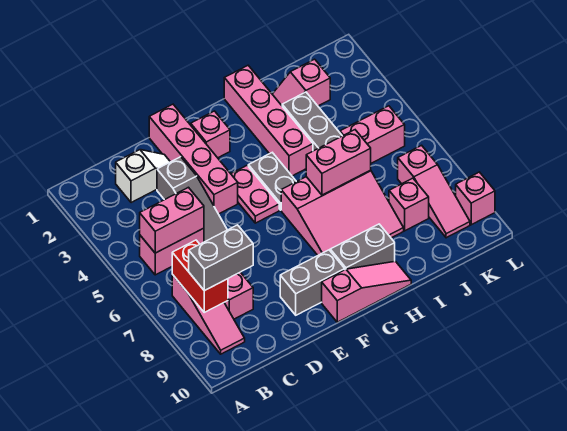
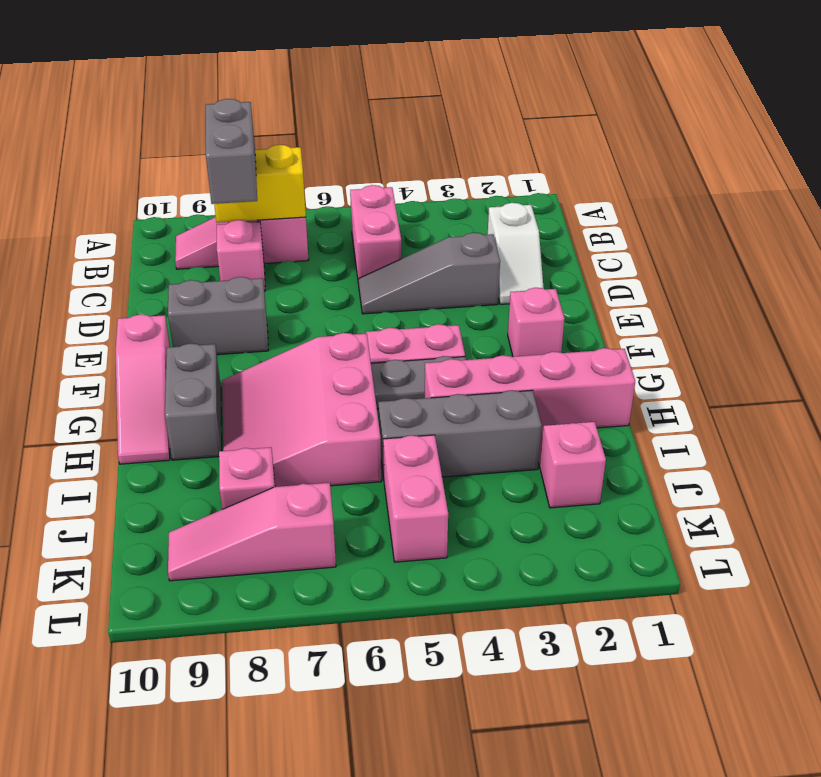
pink brick B5:C5 level 2 -> none
red brick B7:B8 level 2 -> yellow brick B7:B8 level 2
pink brick E1:E4 level 1 -> none
grey brick E9:F9 level 1 -> grey brick E8:E9 level 1
pink brick H6:I6 level 2 -> none
pink brick L9 level 1 -> none

